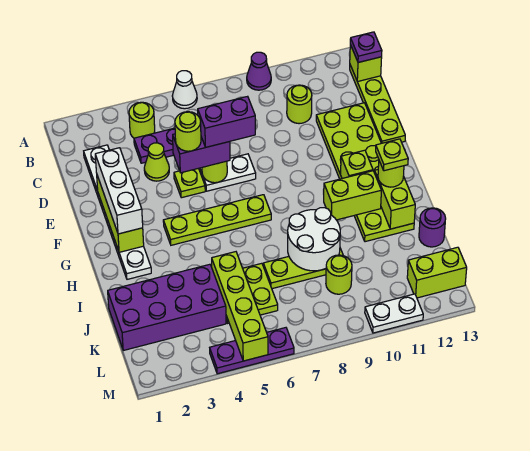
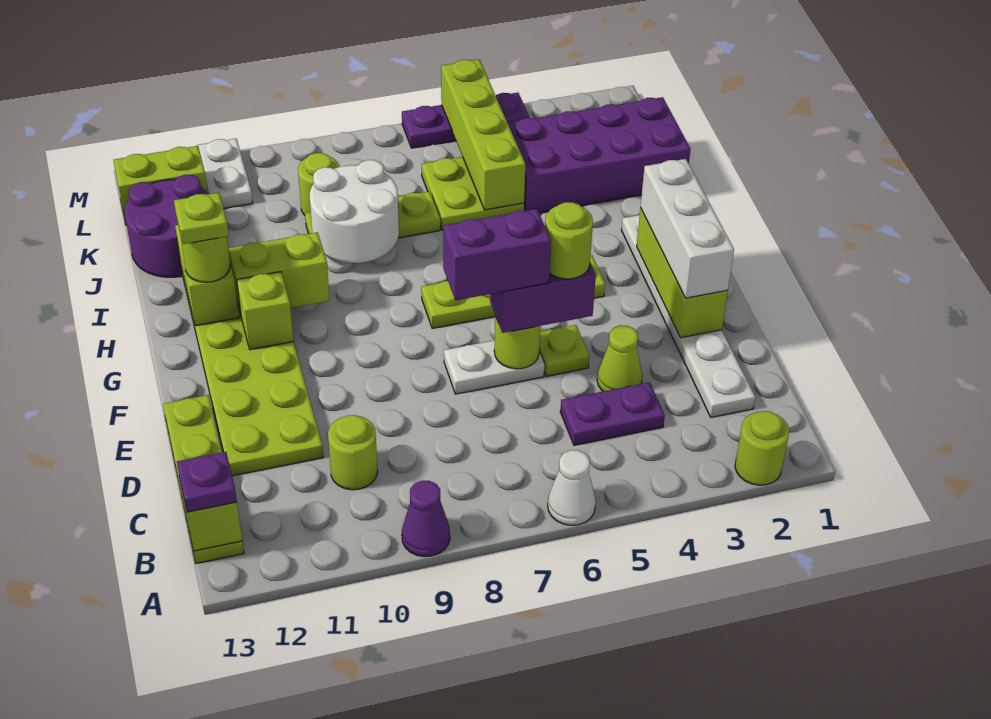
lime round brick B4 level 1 -> lime round brick A2 level 1
purple round brick J13 level 1 -> purple round brick J12:K13 level 1
white plate M10:M11 level 1 -> white plate L11:M11 level 1

